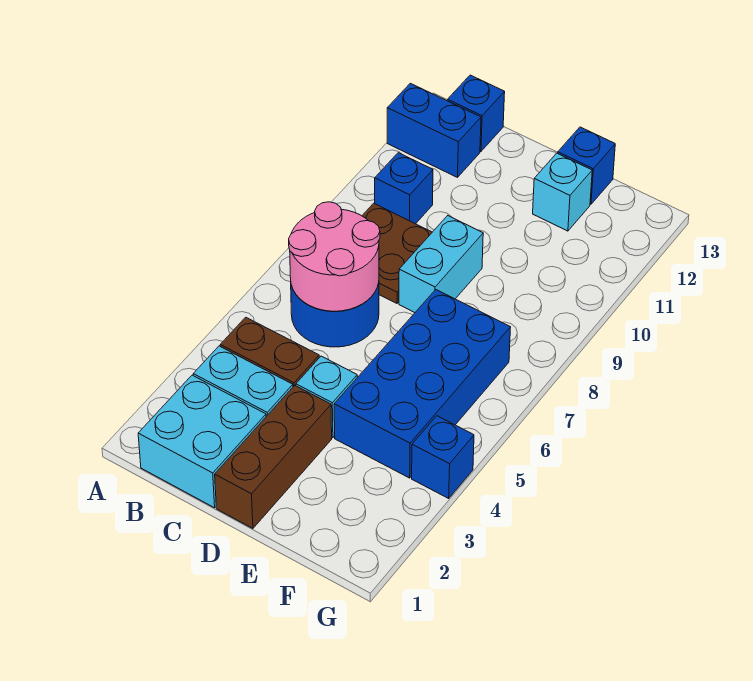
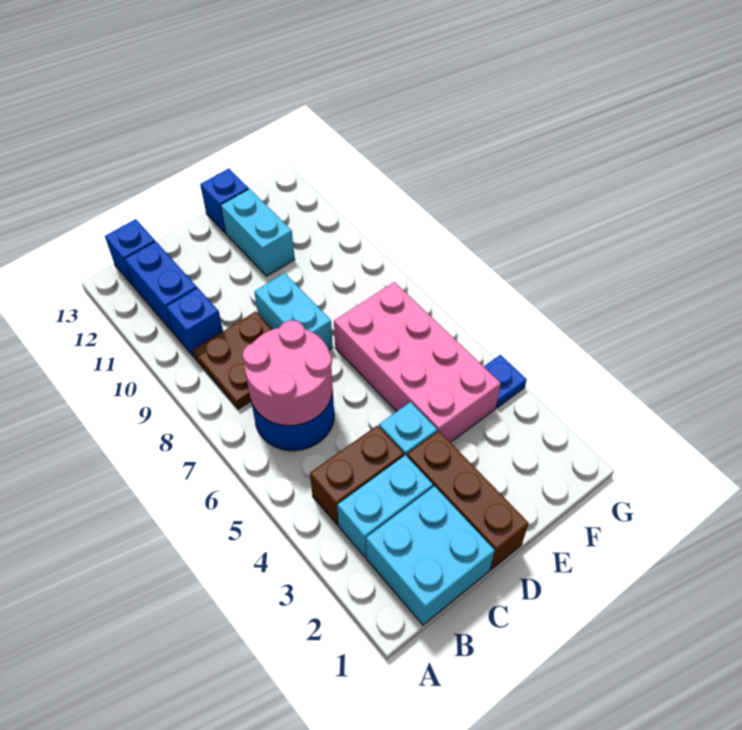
blue brick A12:B12 level 1 -> blue brick B11:B12 level 1
blue brick E4:F7 level 1 -> pink brick E4:F7 level 1
cyan brick E12 level 1 -> cyan brick E11:E12 level 1
blue brick G4 level 1 -> blue plate G4 level 1

